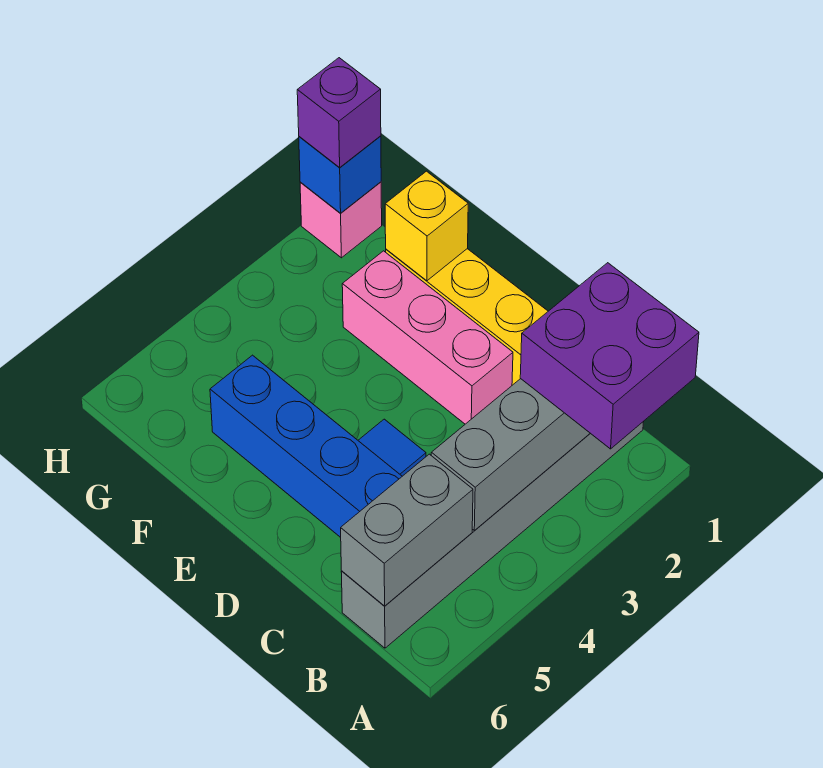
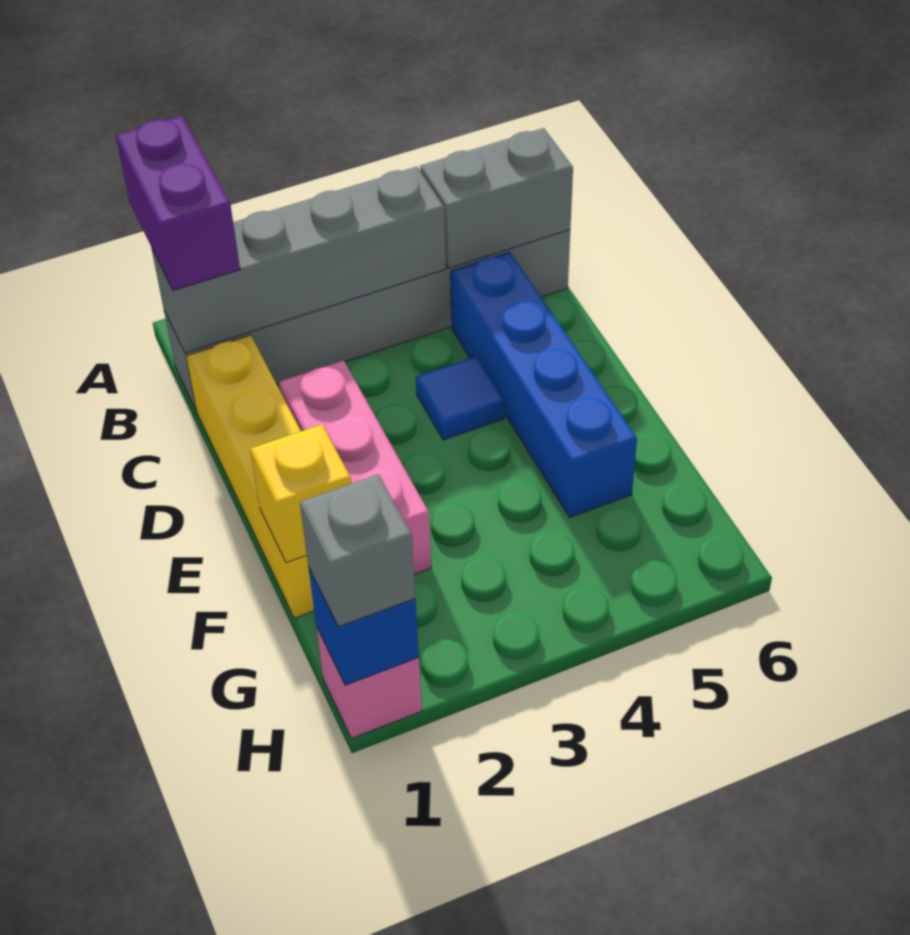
purple brick A1:B2 level 3 -> purple brick A1:B1 level 3
purple brick H1 level 3 -> grey brick H1 level 3

